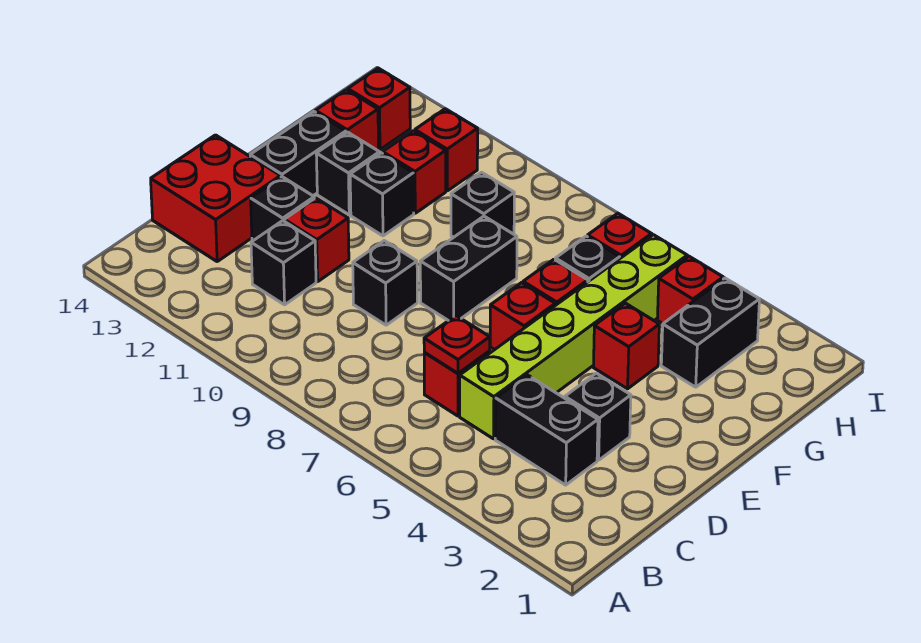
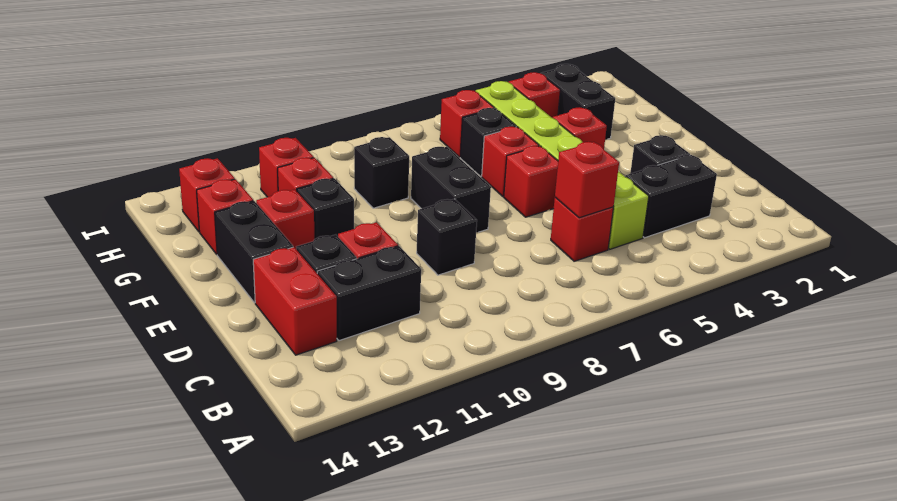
red plate C6 level 2 -> red brick C6 level 2
black brick C11 level 1 -> black brick C11:C12 level 1
red brick C13:D14 level 1 -> red brick C13:D13 level 1
black brick F12 level 1 -> red brick F12 level 1

